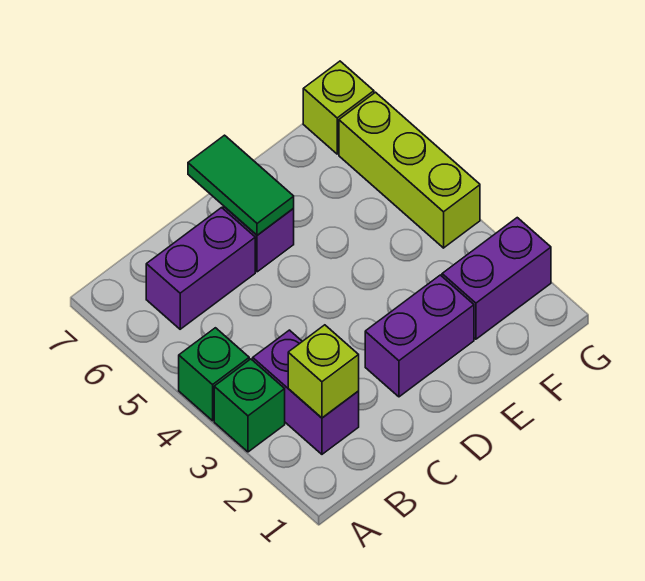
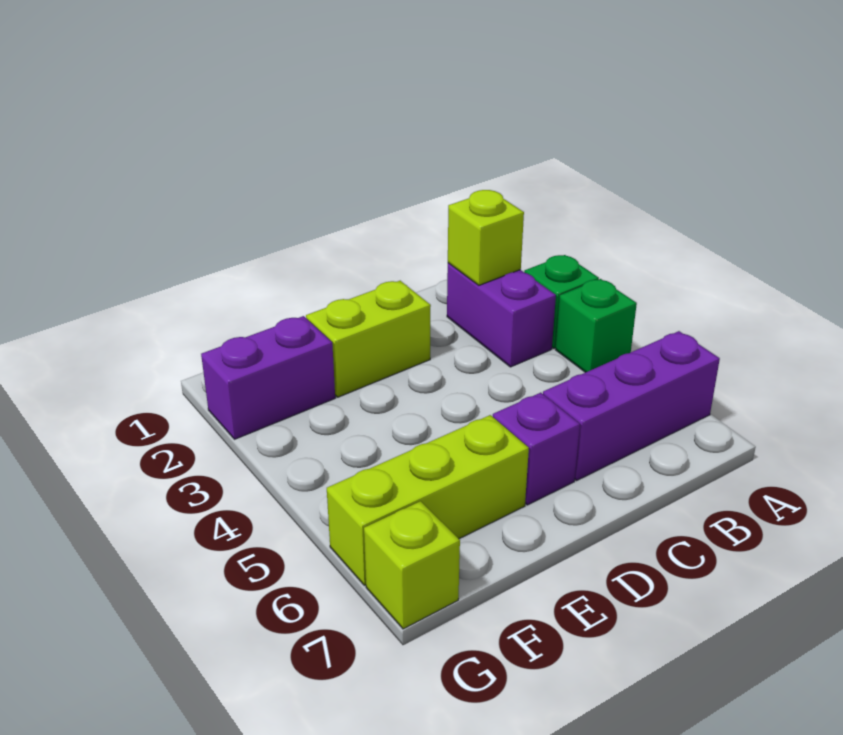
purple brick B6:C6 level 1 -> purple brick A6:C6 level 1
purple brick D2:E2 level 1 -> lime brick D2:E2 level 1
green tile D6:D7 level 2 -> none
lime brick G4:G6 level 1 -> lime brick E6:G6 level 1

